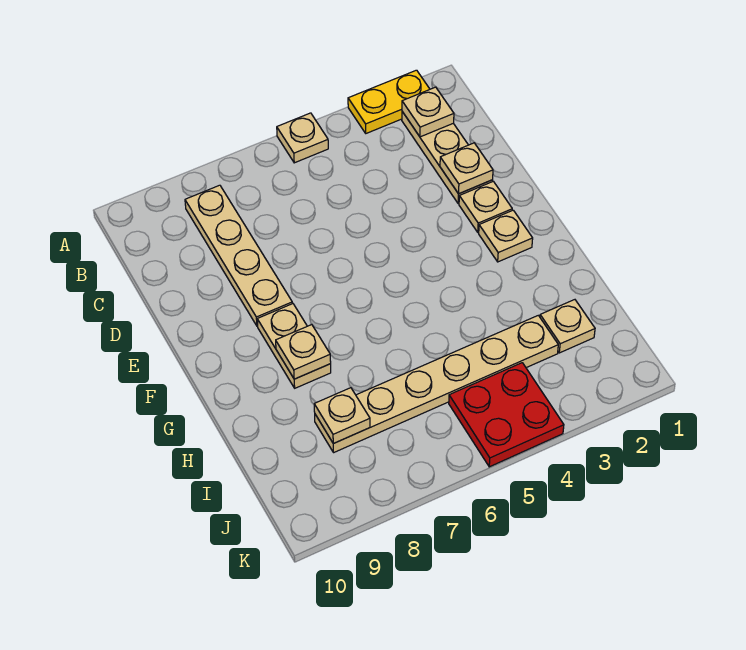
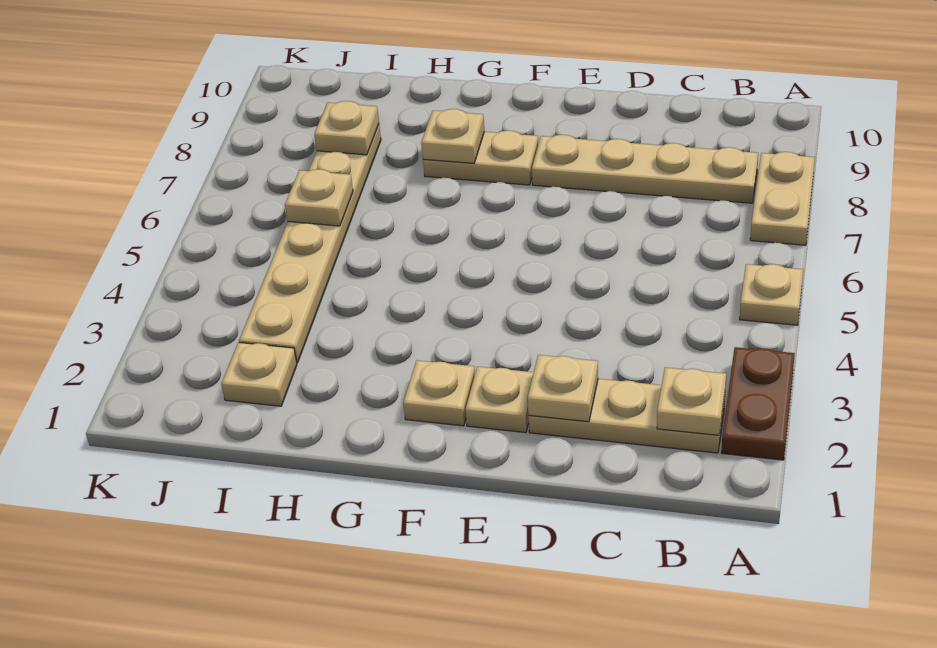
yellow plate A2:A3 level 1 -> brown plate A2:A3 level 1
none -> tan plate A7:A8 level 1
none -> tan plate I6 level 2
red plate J4:K5 level 1 -> none

